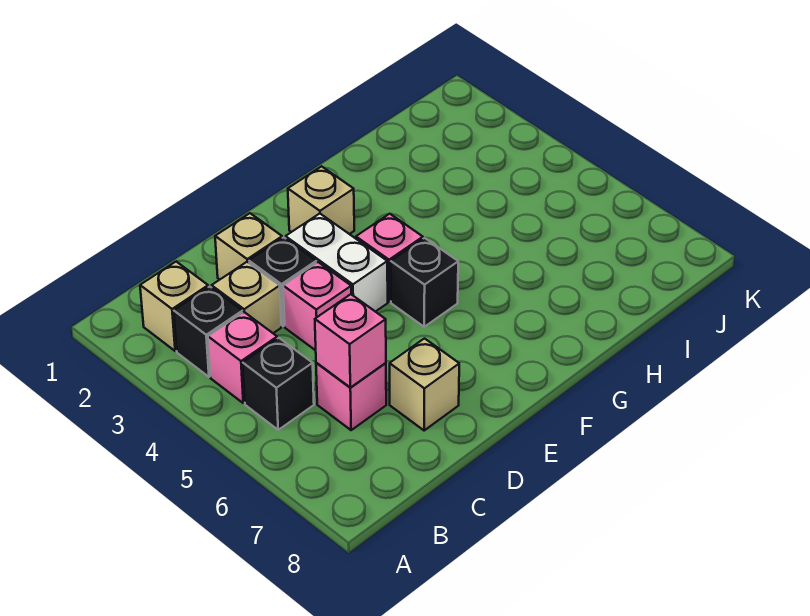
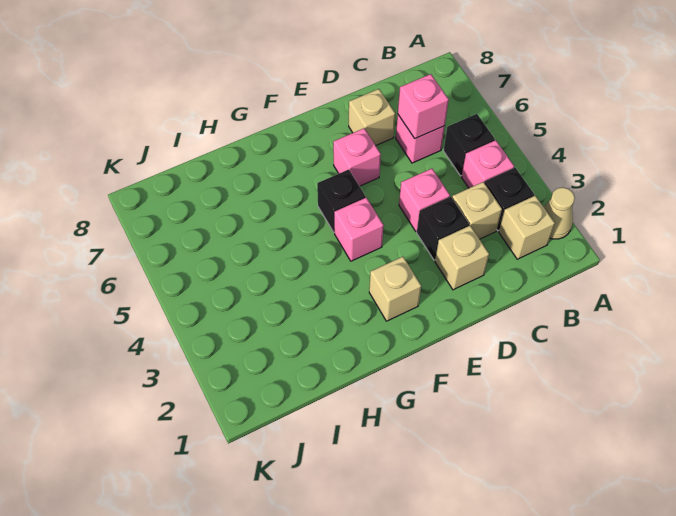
none -> tan cone A2 level 1
white brick E3:E4 level 1 -> none
none -> pink brick E6 level 1

